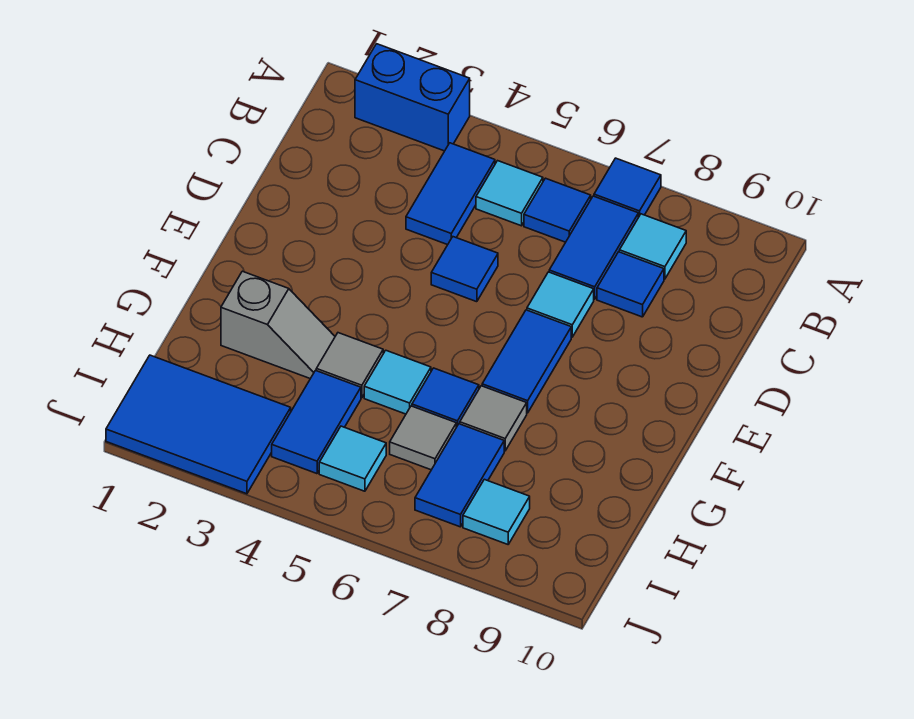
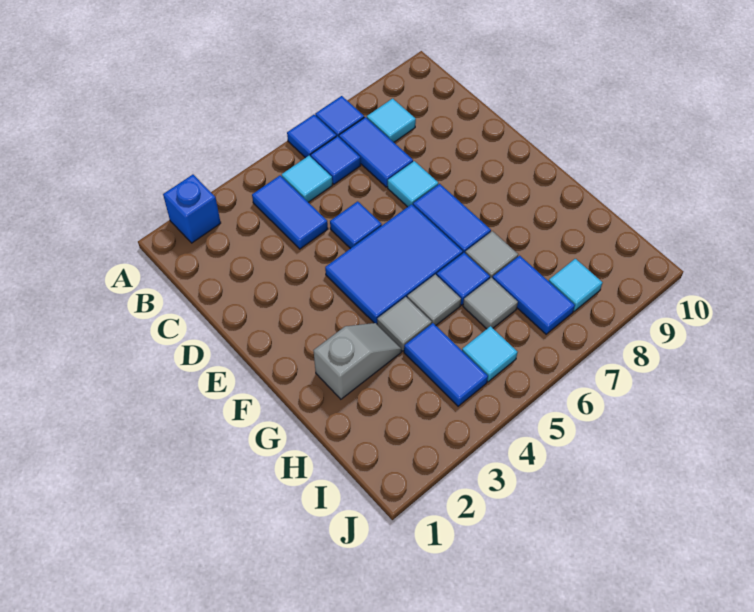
blue brick A2:A3 level 1 -> blue brick A2 level 1
blue tile C8 level 1 -> blue tile A6 level 1
cyan tile G5 level 1 -> grey tile G5 level 1
blue tile I1:J3 level 1 -> blue tile E4:F6 level 1

